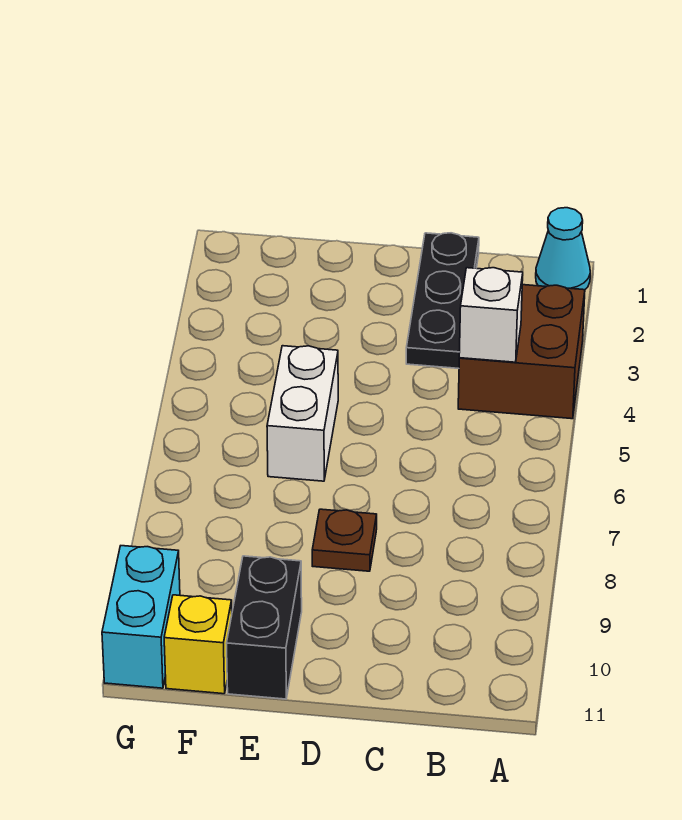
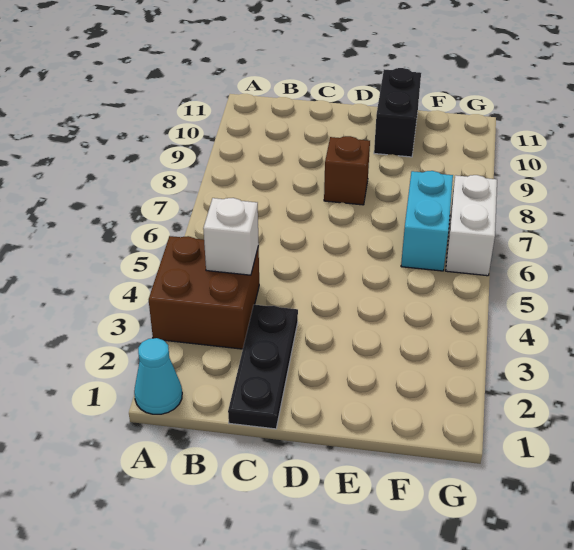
brown plate D8 level 1 -> brown brick D8 level 1
white brick E5:E6 level 1 -> white brick G6:G7 level 1
yellow brick F11 level 1 -> none
cyan brick G10:G11 level 1 -> cyan brick F6:F7 level 1

